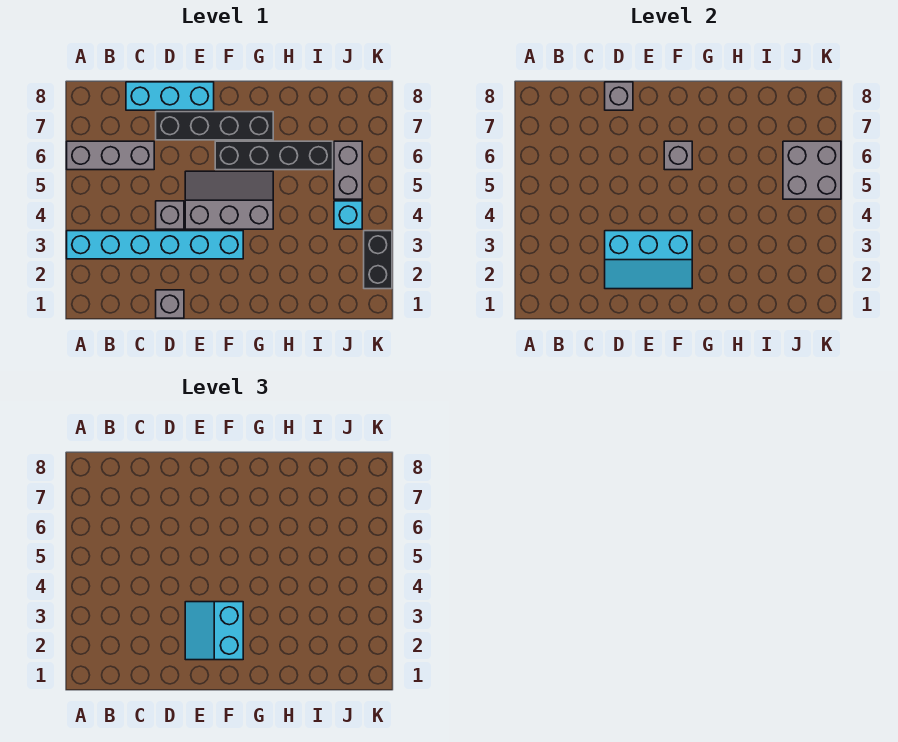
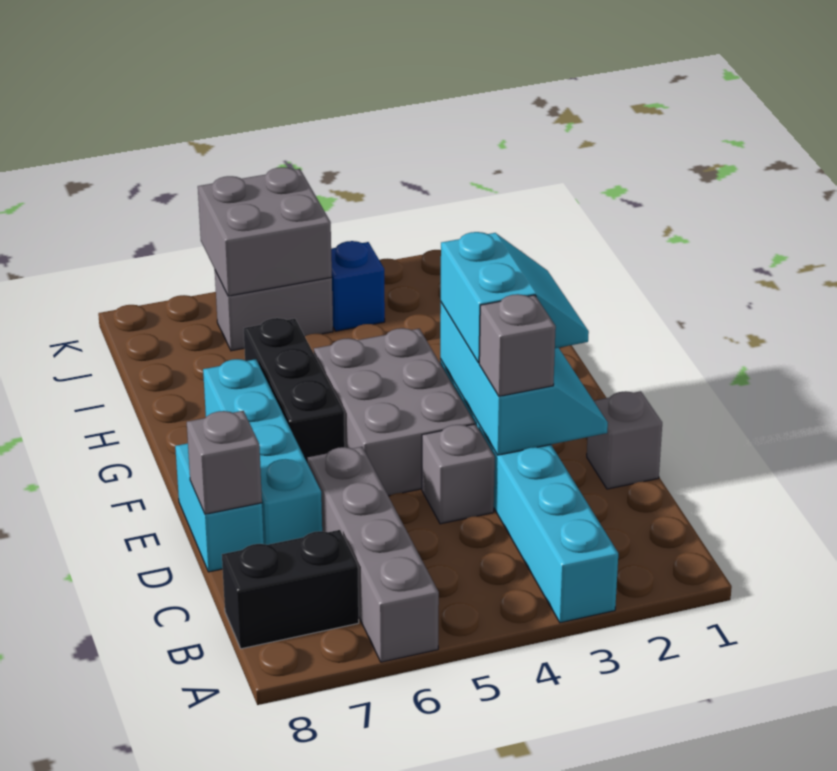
grey brick A6:C6 level 1 -> grey brick A6:D6 level 1
cyan brick C8:E8 level 1 -> cyan brick D8:E8 level 1
black brick D7:G7 level 1 -> cyan brick D7:G7 level 1
cyan slope E2:F3 level 3 top F -> cyan slope E2:F3 level 3 top 3
grey slope E4:G5 level 1 top 4 -> grey brick E4:G5 level 1
black brick F6:I6 level 1 -> black brick F6:H6 level 1
grey brick F6 level 2 -> grey brick D3 level 3
cyan brick J4 level 1 -> blue brick J4 level 1
black brick K2:K3 level 1 -> black brick B7:B8 level 1

